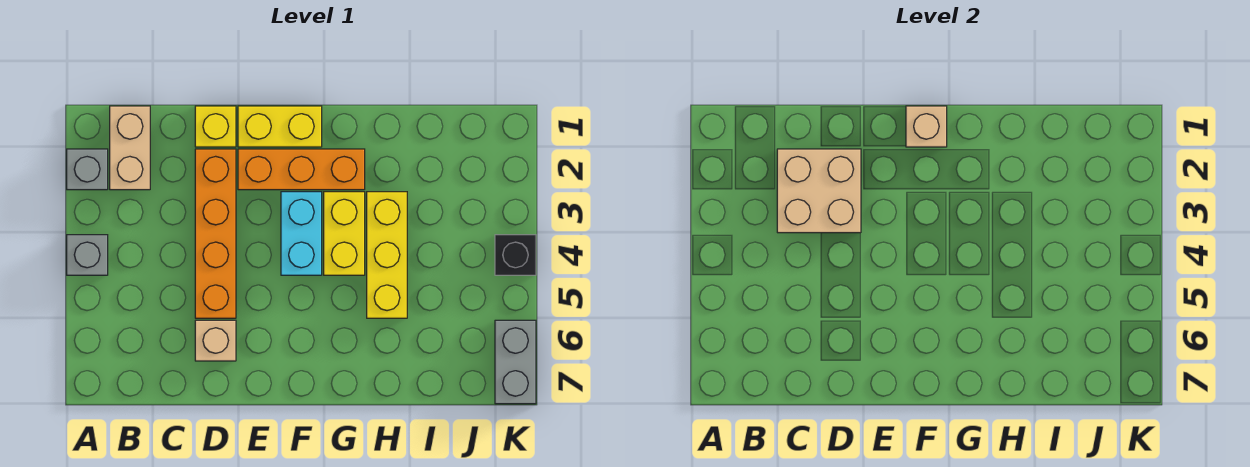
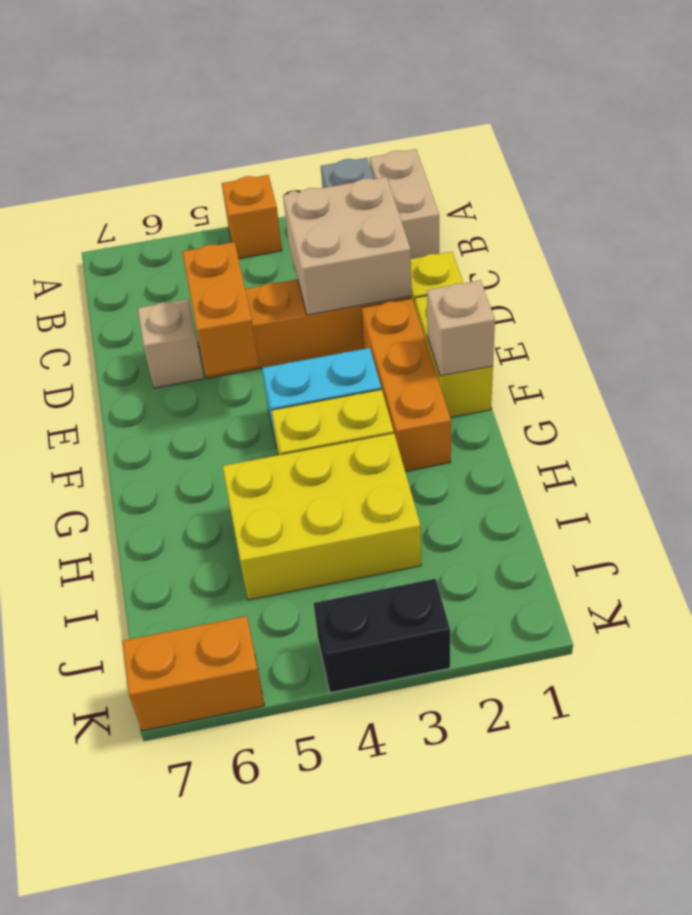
grey brick A4 level 1 -> orange brick A4 level 1
tan brick B1:B2 level 1 -> tan brick A1:B1 level 1
none -> orange brick D5:E5 level 2
yellow brick H3:H5 level 1 -> yellow brick H3:I5 level 1
black brick K4 level 1 -> black brick K3:K4 level 1
grey brick K6:K7 level 1 -> orange brick K6:K7 level 1

